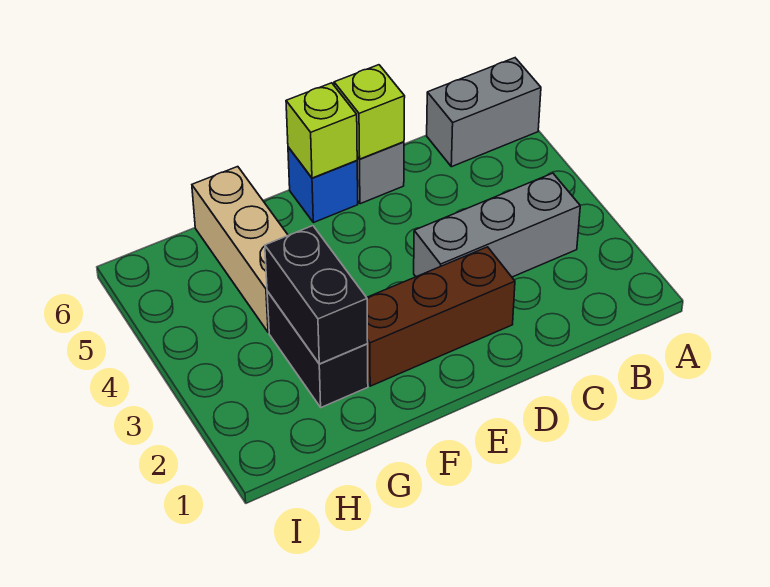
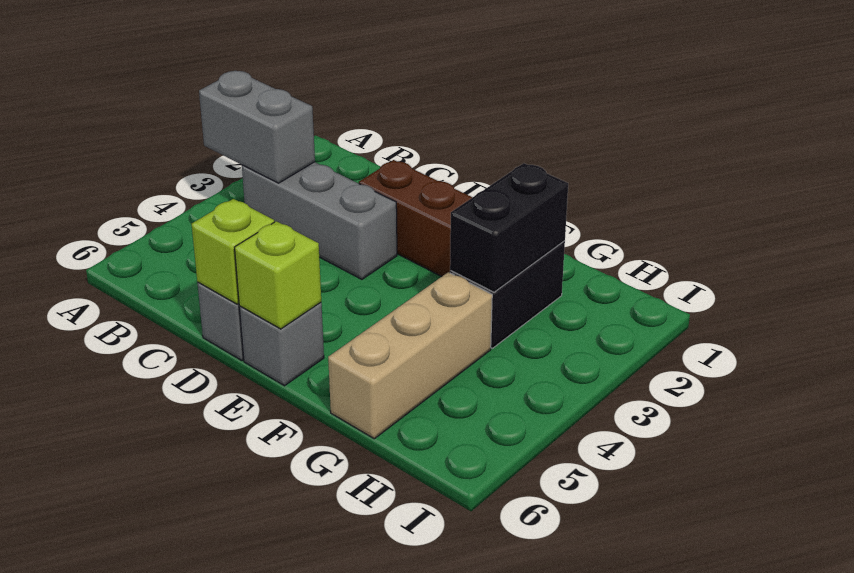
grey brick A6:B6 level 1 -> grey brick A3:B3 level 2
blue brick E6 level 1 -> grey brick E6 level 1

